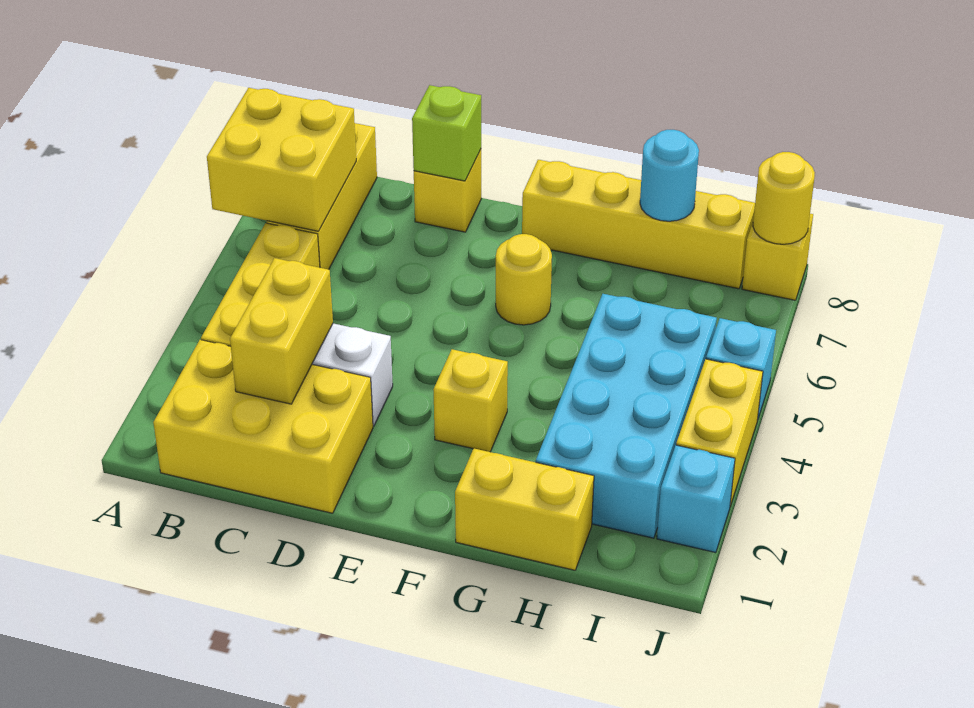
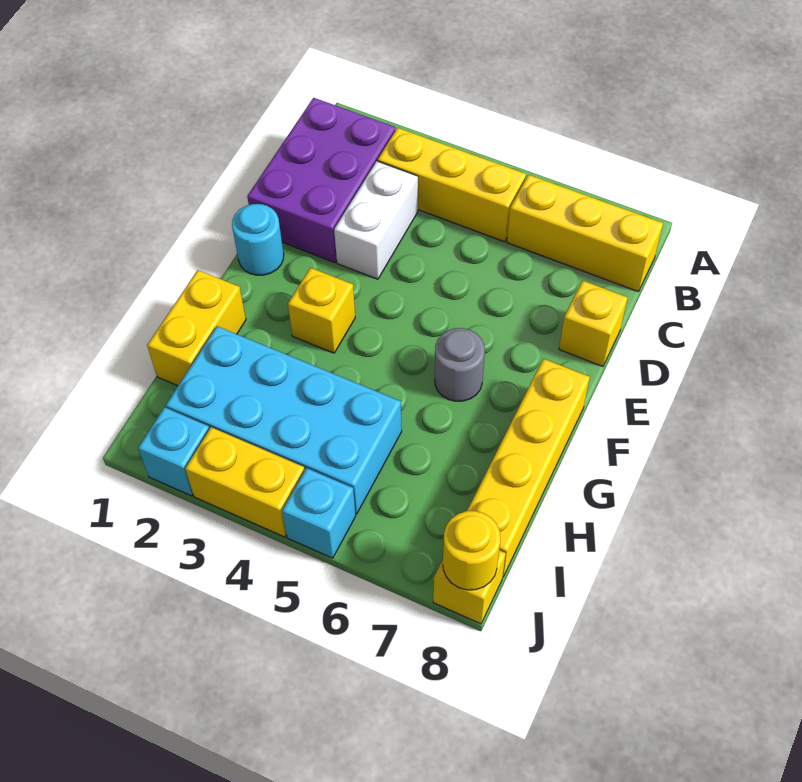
yellow brick A6:B7 level 2 -> none
yellow brick B1:D2 level 1 -> purple brick B1:D2 level 1
yellow brick C2:C3 level 2 -> none
lime brick D8 level 2 -> none
yellow round brick F6 level 1 -> grey round brick F6 level 1
cyan round brick H8 level 2 -> cyan round brick E1 level 1

